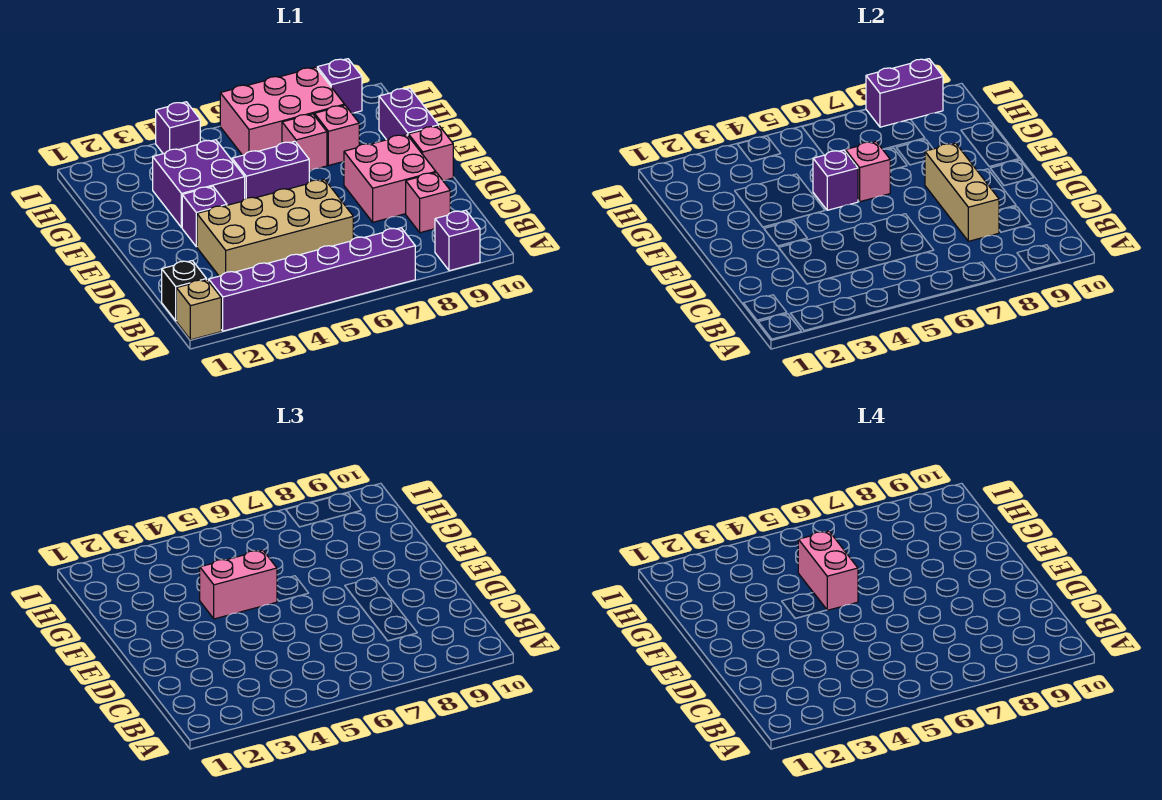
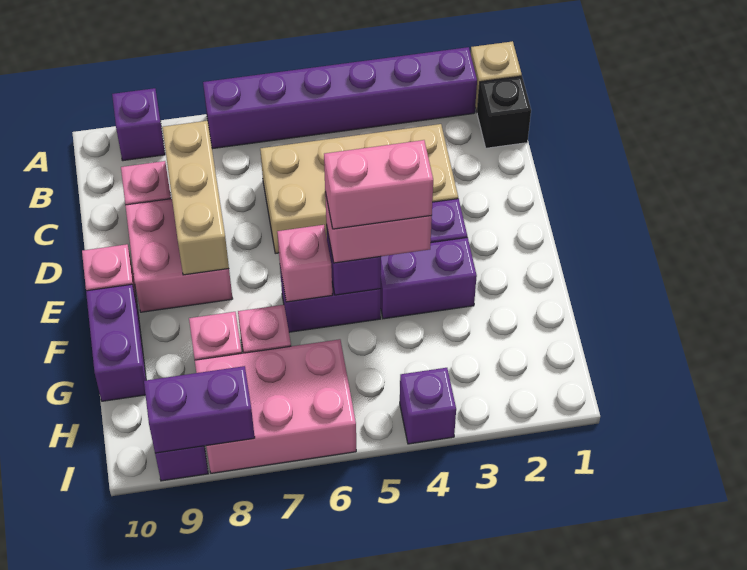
purple brick F3:G4 level 1 -> purple brick F3:F4 level 1
pink brick F5:G5 level 4 -> pink brick F4:F5 level 4

